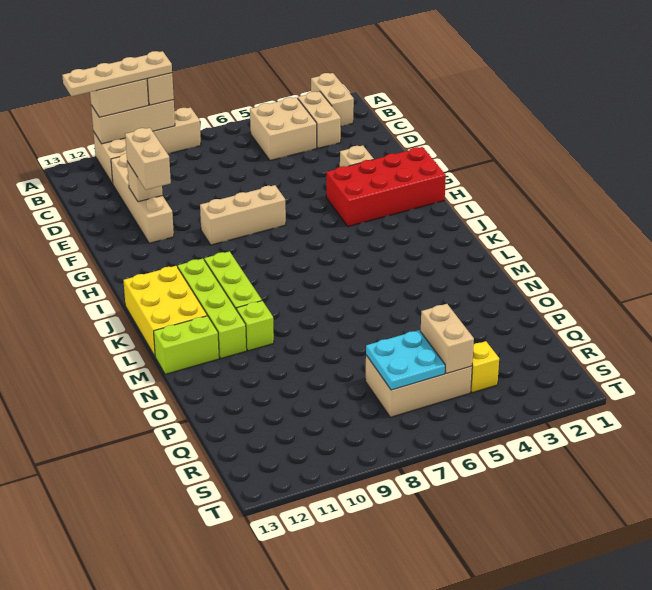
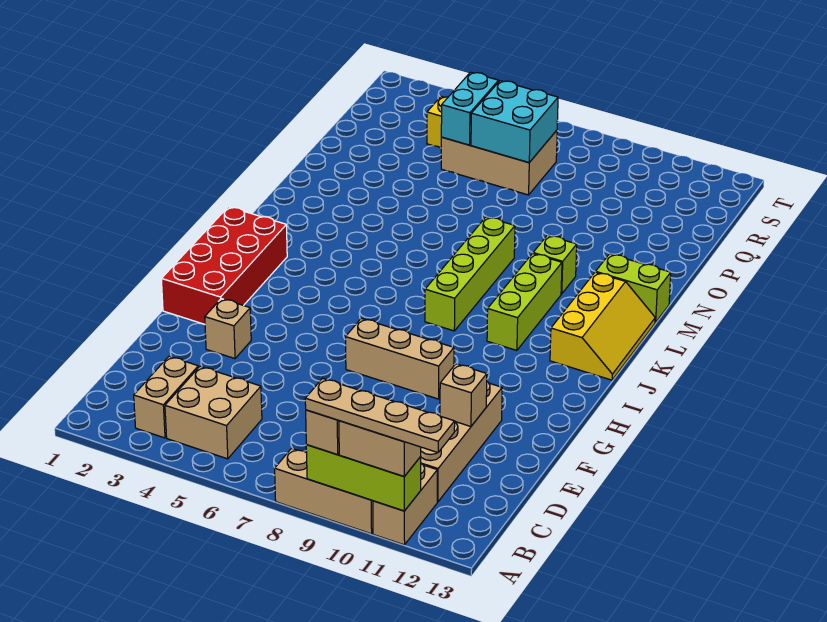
tan brick A2:B2 level 1 -> none
tan brick A9:A11 level 2 -> lime brick A9:A11 level 2
tan brick E11:F11 level 3 -> none
red brick G1:H4 level 1 -> red brick G1:J2 level 1
lime brick J11:M11 level 1 -> lime brick J8:M8 level 1
yellow brick J12:L13 level 1 -> yellow slope J12:L13 level 1 top 12
tan brick Q5:R5 level 2 -> cyan brick Q5:R5 level 2
cyan plate Q6:R7 level 2 -> cyan brick Q6:R7 level 2

